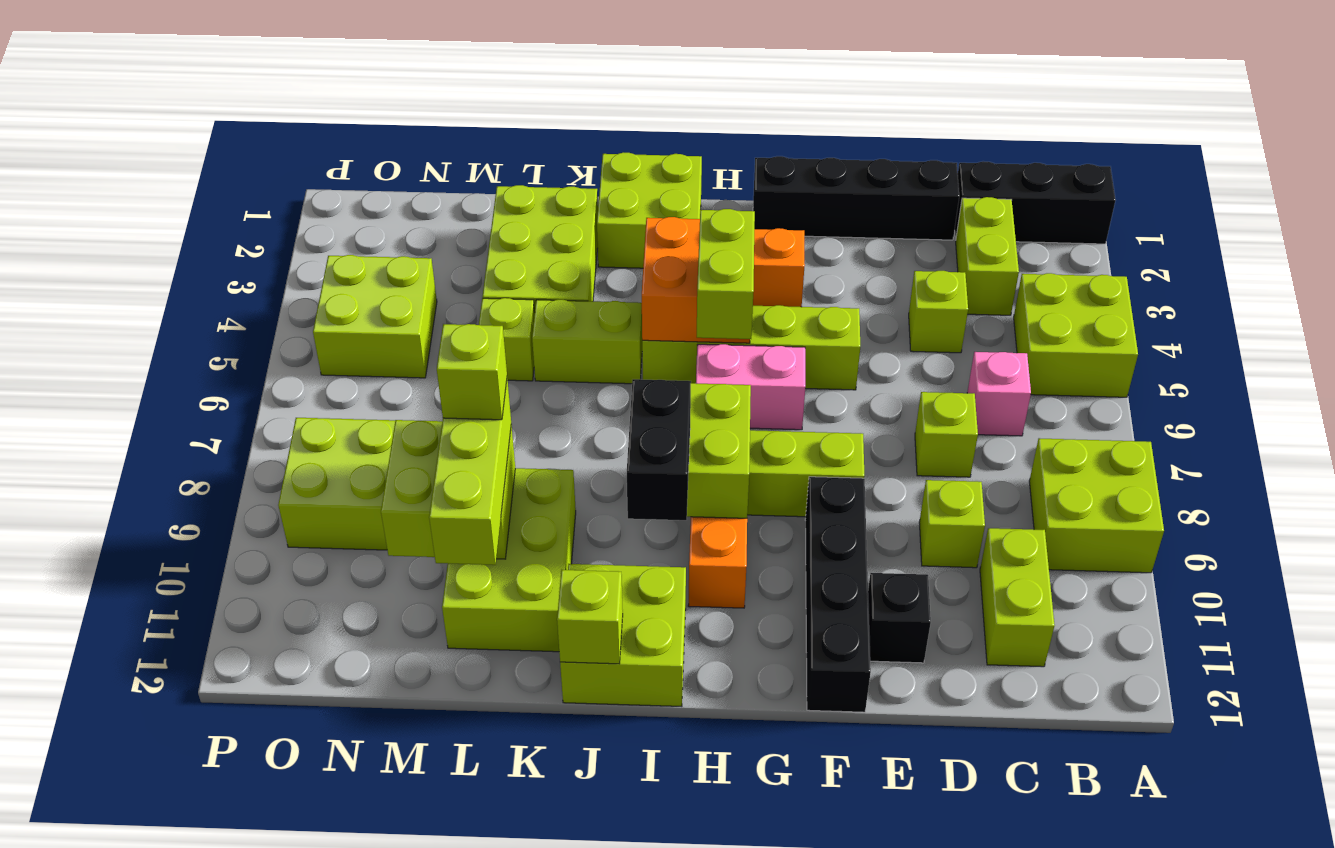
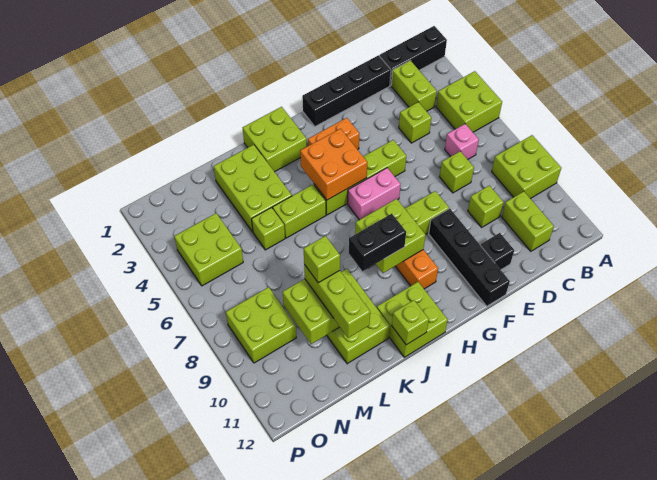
lime brick H5:H6 level 3 -> none
black brick I9:I10 level 3 -> black brick I9:J9 level 3

